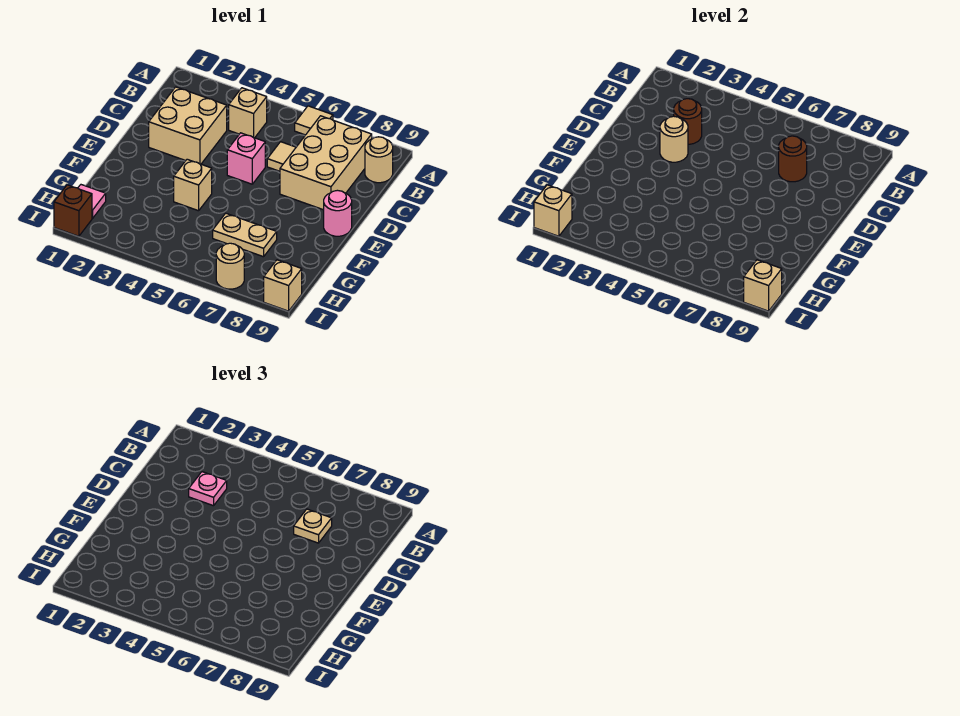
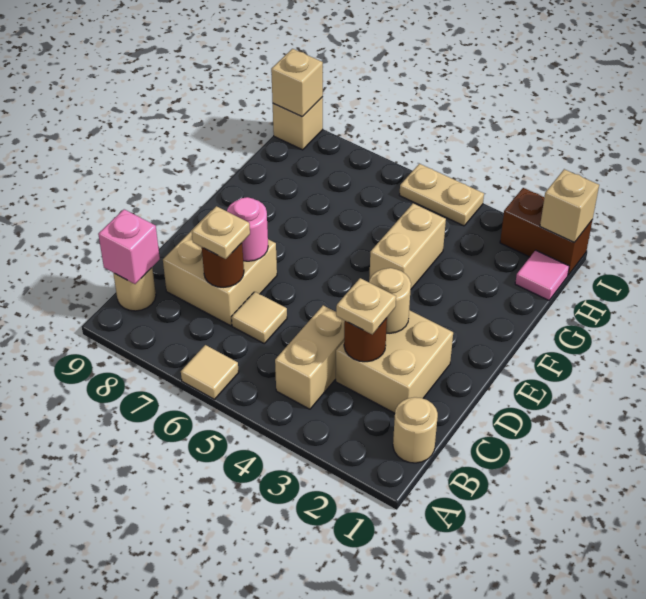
tan brick B4 level 1 -> tan brick B4:C4 level 1
tan brick B7:D8 level 1 -> tan brick C7:D8 level 1
pink plate C3 level 3 -> tan plate C3 level 3
pink brick D5 level 1 -> pink brick B9 level 2
pink round brick E9 level 1 -> pink round brick D7 level 2
tan brick F4 level 1 -> tan brick F4:G4 level 1
tan plate G6:G7 level 1 -> tan plate I4:I5 level 1
brown brick I1 level 1 -> brown brick I1:I2 level 1
tan round brick I7 level 1 -> tan round brick B1 level 1

